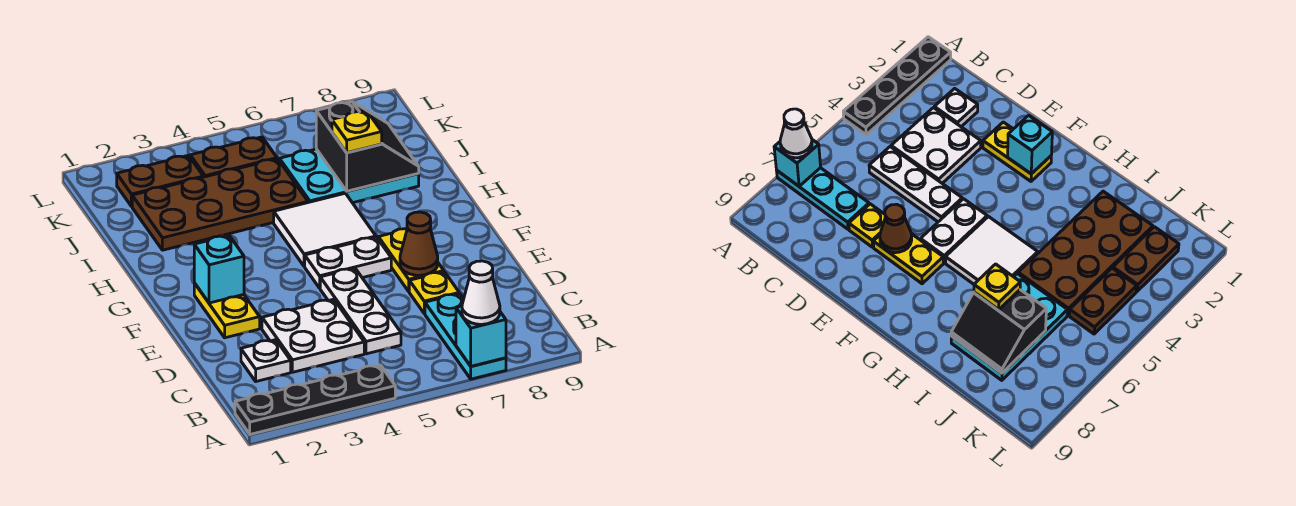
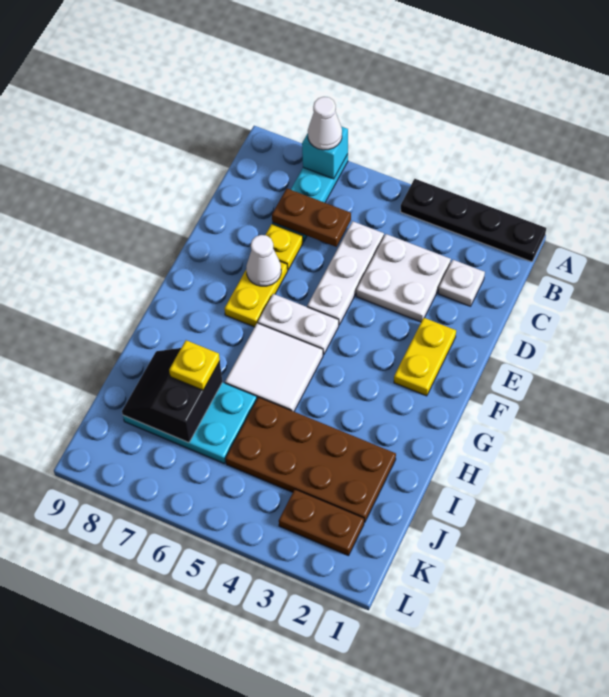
brown cone E7 level 2 -> white cone E7 level 2
cyan brick F2 level 2 -> none
brown plate K4:K5 level 1 -> brown plate C6:C7 level 2

